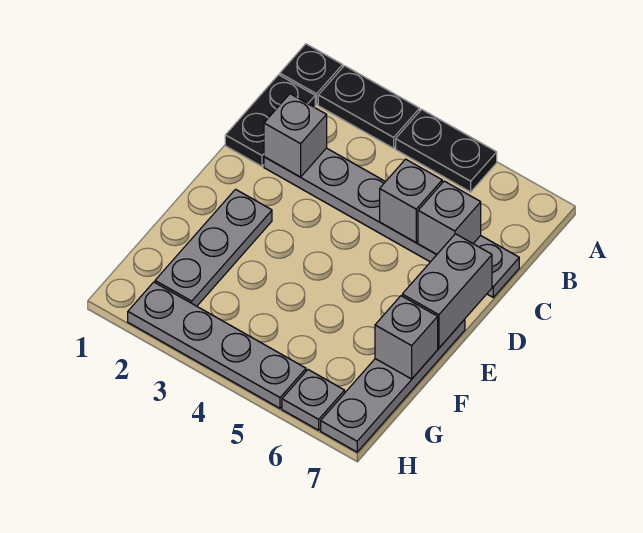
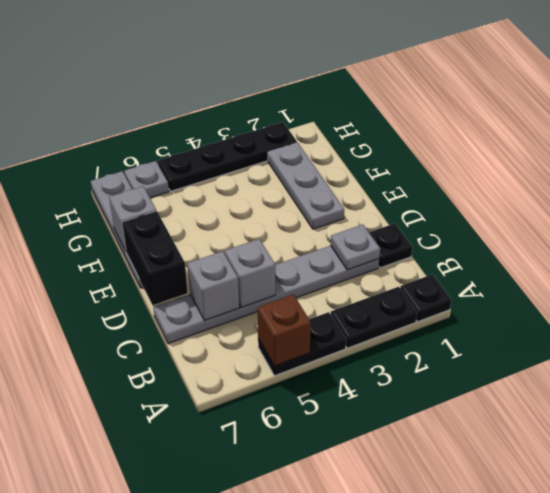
none -> brown brick A5 level 2
black plate B1:C1 level 1 -> black plate C1 level 1
grey brick C2 level 2 -> grey plate C2 level 2
grey brick D7:E7 level 2 -> black brick D7:E7 level 2
grey plate H2:H5 level 1 -> black plate H2:H5 level 1

